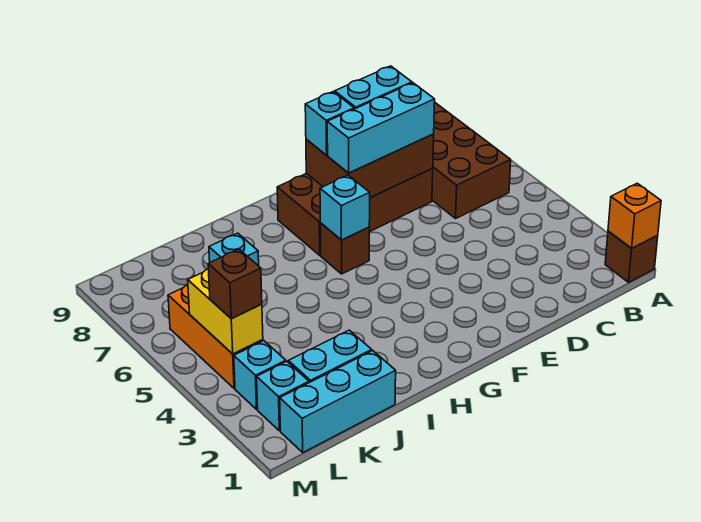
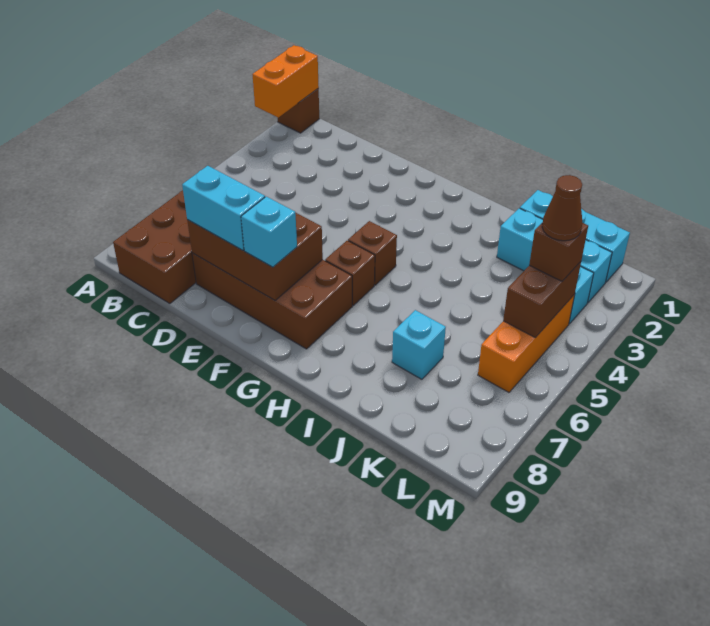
orange brick A1 level 2 -> orange brick A1:A2 level 2
cyan brick D7:F7 level 3 -> none
none -> brown brick G5 level 1
cyan brick G6 level 2 -> none
yellow brick L4:L5 level 2 -> brown brick L4:L5 level 2
none -> brown cone L4 level 4

